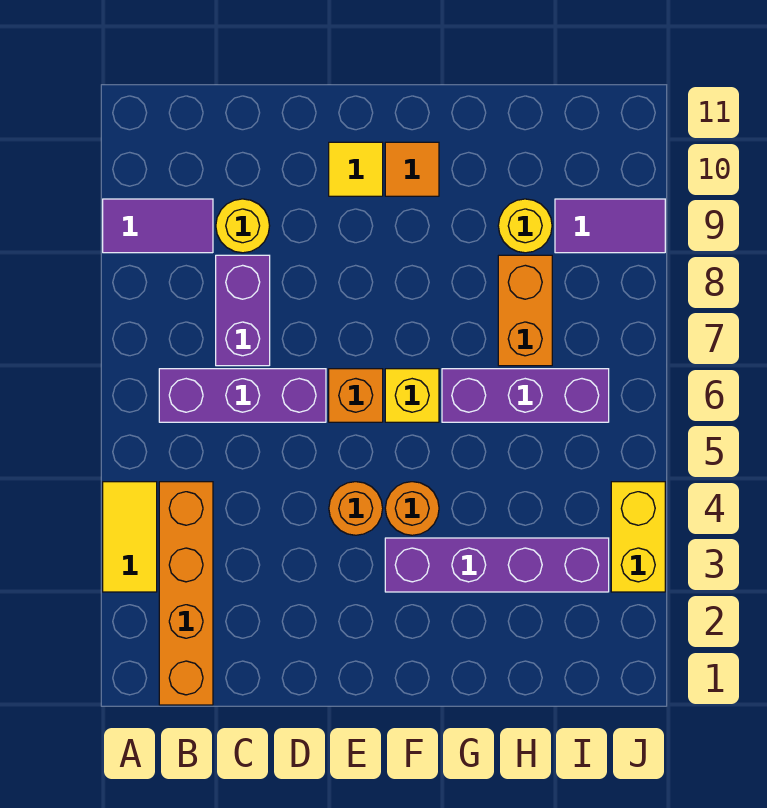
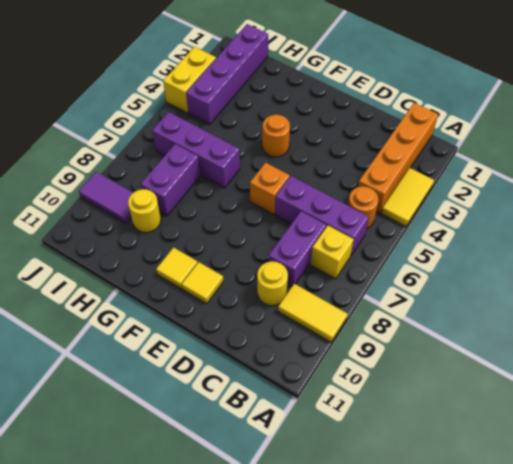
purple tile A9:B9 level 1 -> yellow tile A9:B9 level 1
orange round brick E4 level 1 -> orange round brick B5 level 1
purple brick F3:I3 level 1 -> purple brick I1:I4 level 1
yellow brick F6 level 1 -> yellow brick B7 level 1
orange tile F10 level 1 -> yellow tile F10 level 1
orange brick H7:H8 level 1 -> purple brick H7:H8 level 1

